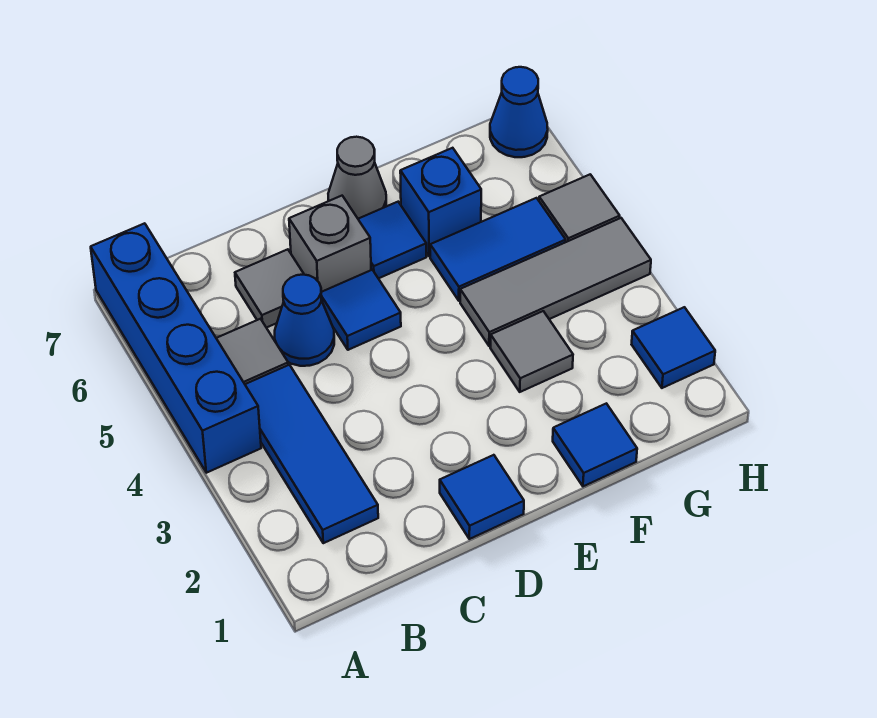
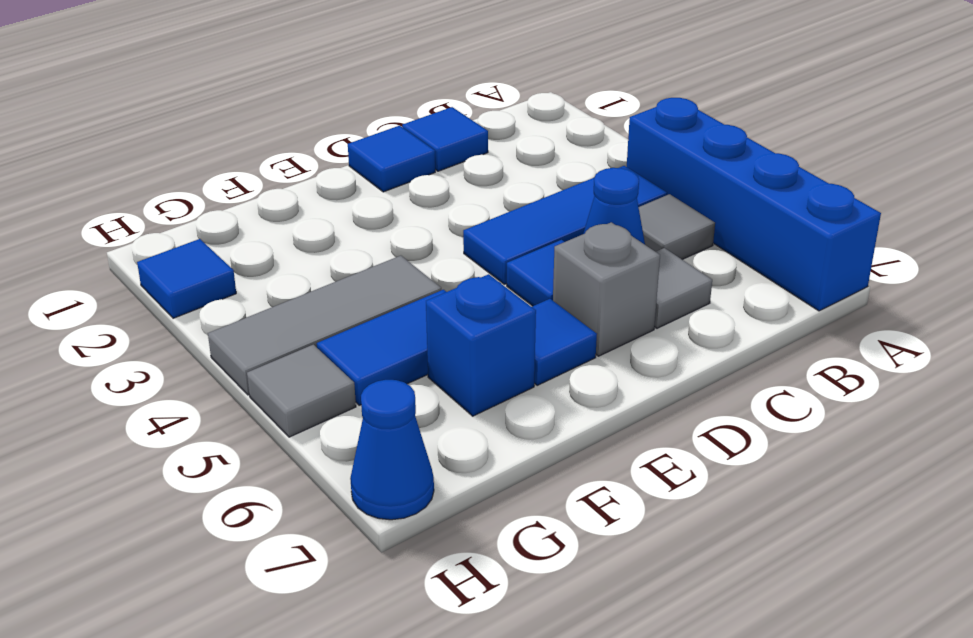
blue tile B2:B4 level 1 -> blue tile B4:D4 level 1
grey cone E7 level 1 -> none
blue tile F1 level 1 -> blue tile C1 level 1
grey tile F3 level 1 -> none

